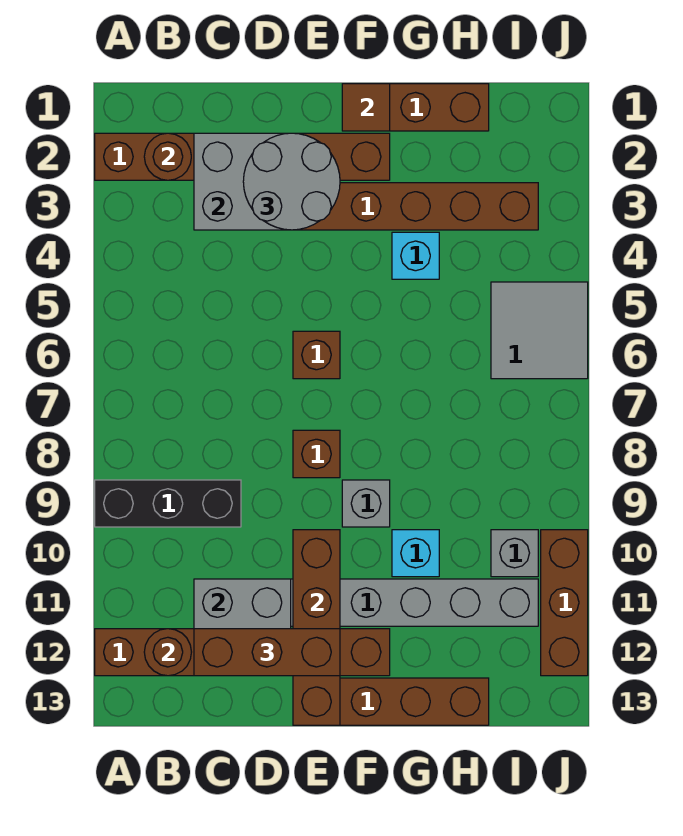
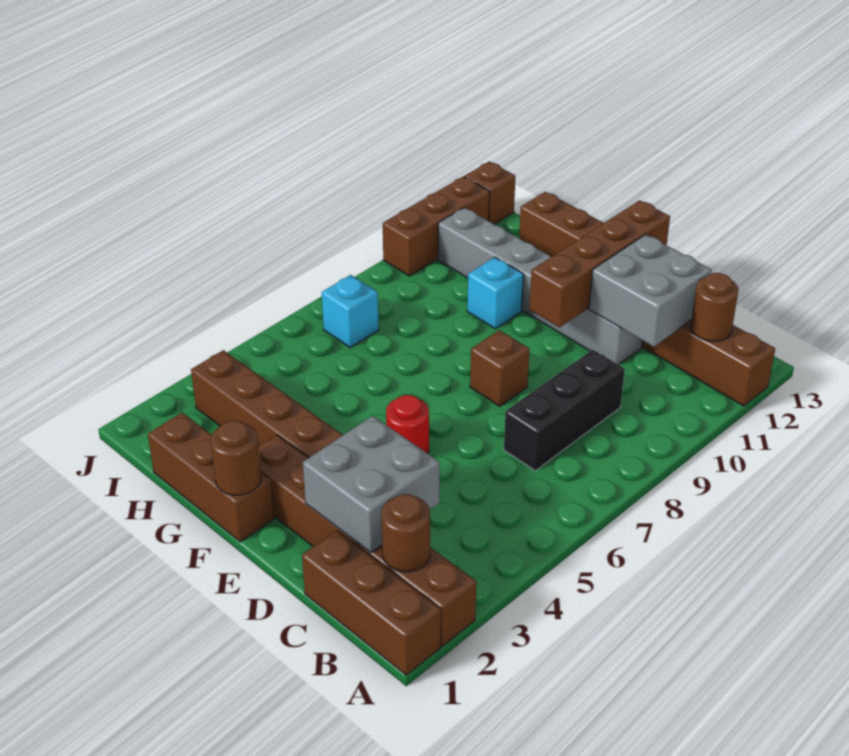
black brick A9:C9 level 1 -> black brick C7:C9 level 1
brown brick C12:E12 level 3 -> brown brick A1:C1 level 1
grey round brick D2:E3 level 3 -> none
none -> red round brick E5 level 1
brown brick E6 level 1 -> brown brick J13 level 1
brown tile F1 level 2 -> brown round brick F1 level 2
grey brick F9 level 1 -> none
cyan brick G4 level 1 -> cyan brick I7 level 1
grey tile I5:J6 level 1 -> none
grey brick I10 level 1 -> none

